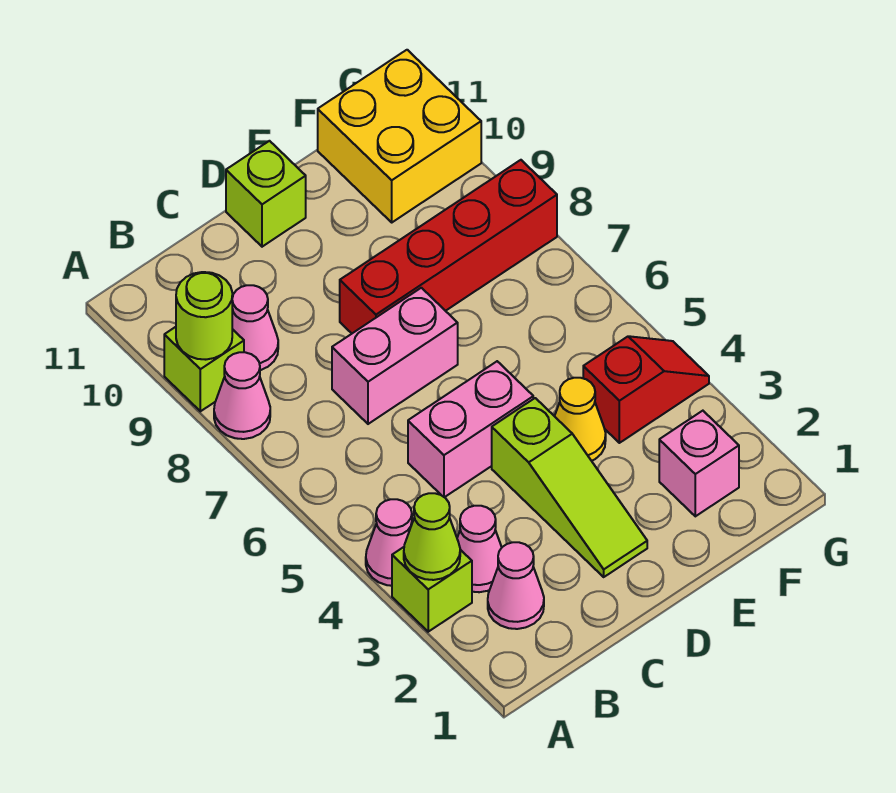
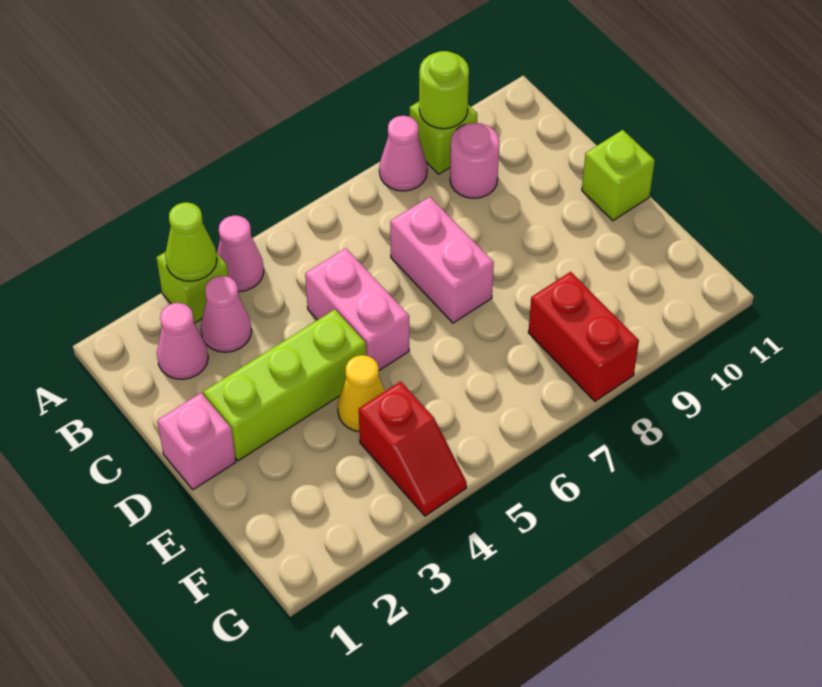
pink cone B9 level 1 -> pink round brick B9 level 1
lime slope D2:D4 level 1 top 4 -> lime brick D2:D4 level 1
red brick D8:G8 level 1 -> red brick F8:G8 level 1
pink brick F2 level 1 -> pink brick D1 level 1
yellow brick F10:G11 level 1 -> none

